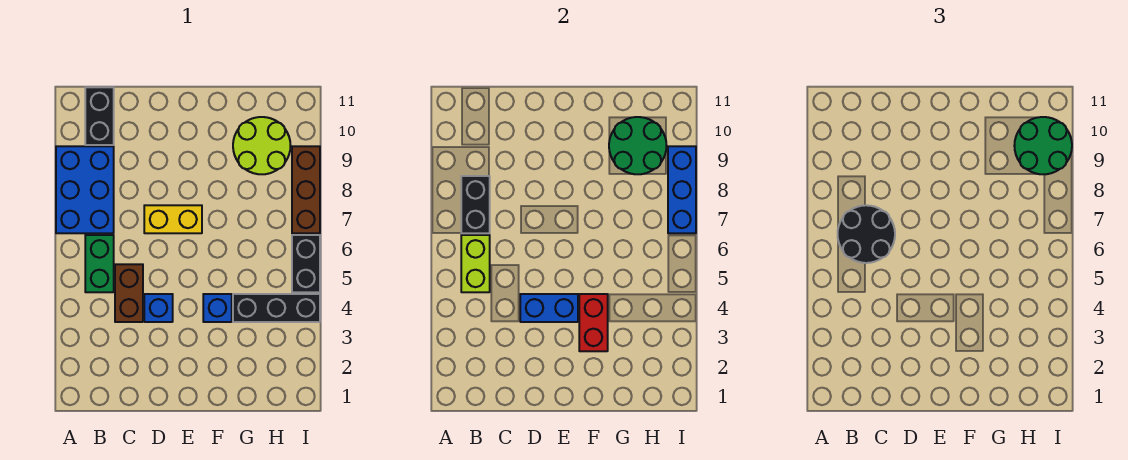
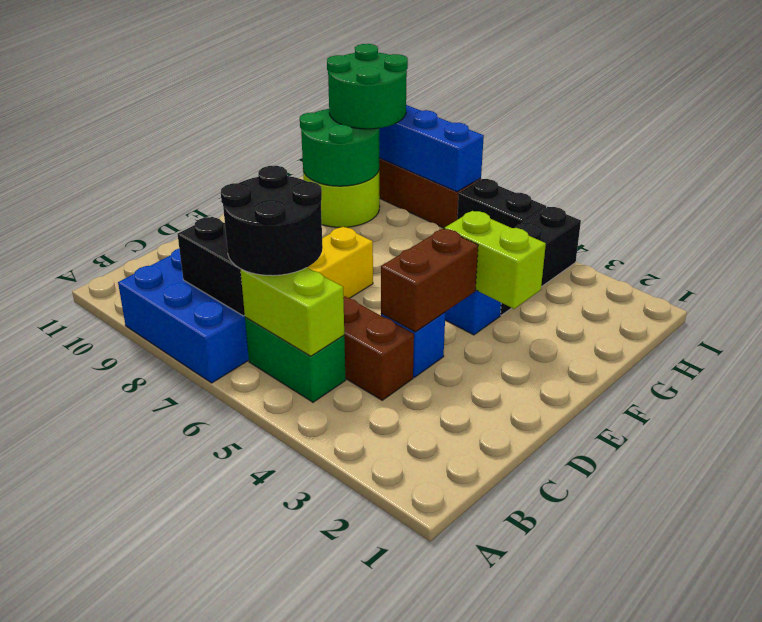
black brick B10:B11 level 1 -> none
blue brick D4:E4 level 2 -> brown brick D4:E4 level 2
red brick F3:F4 level 2 -> lime brick F3:F4 level 2

